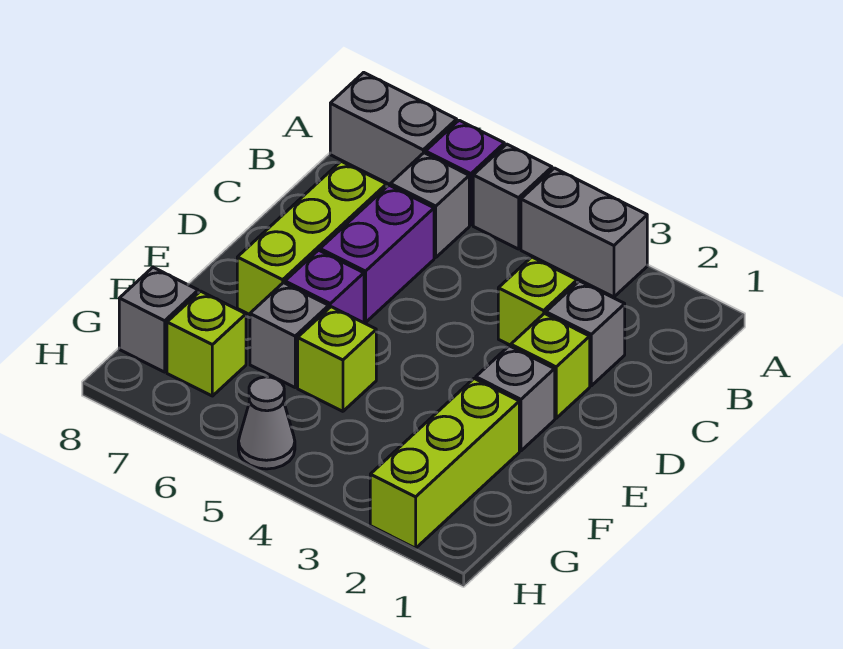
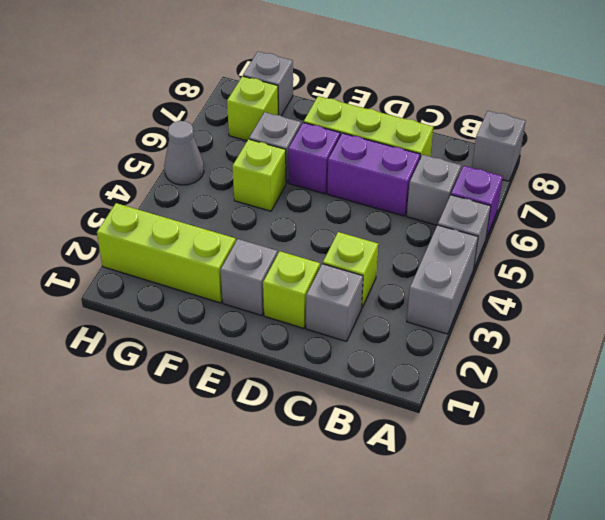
grey brick A7:A8 level 1 -> grey brick A8 level 1

